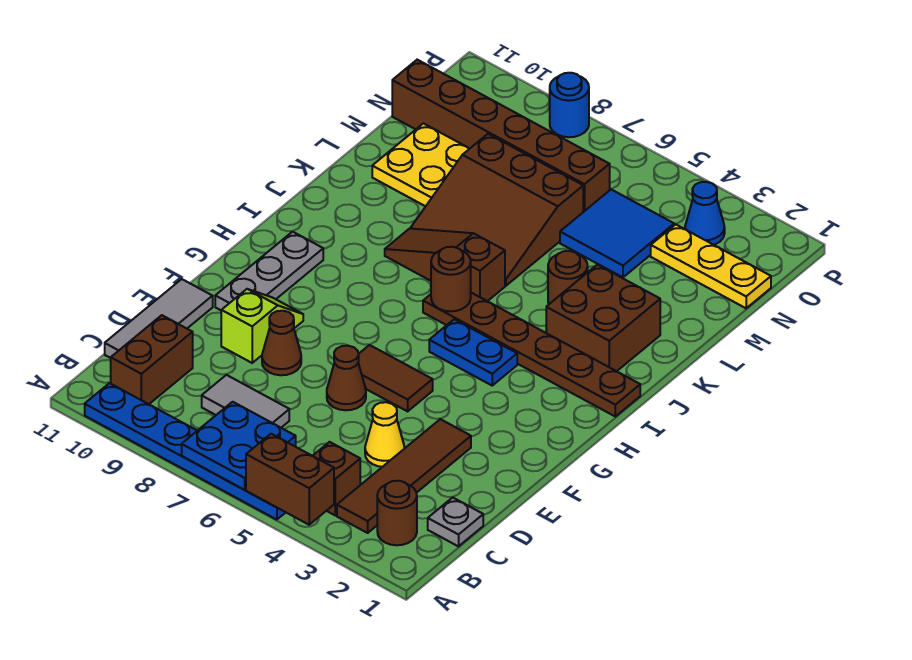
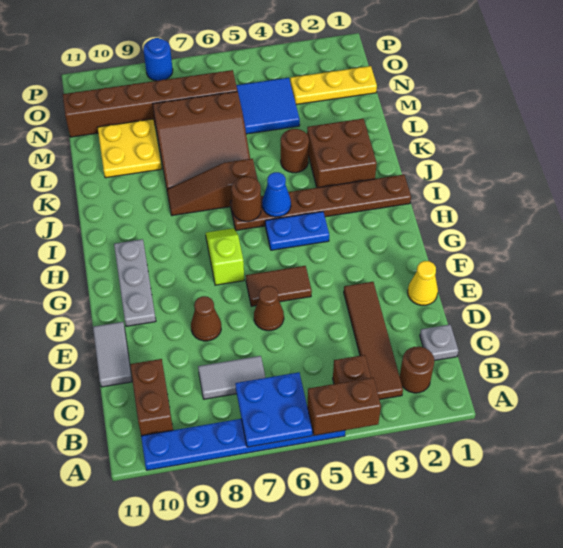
grey tile C11:E11 level 1 -> grey tile D11:E11 level 1
yellow cone D4 level 1 -> yellow cone E1 level 1
lime slope E9:F9 level 1 top E -> lime slope G7:H7 level 1 top G
blue cone O3 level 1 -> blue cone I5 level 2

